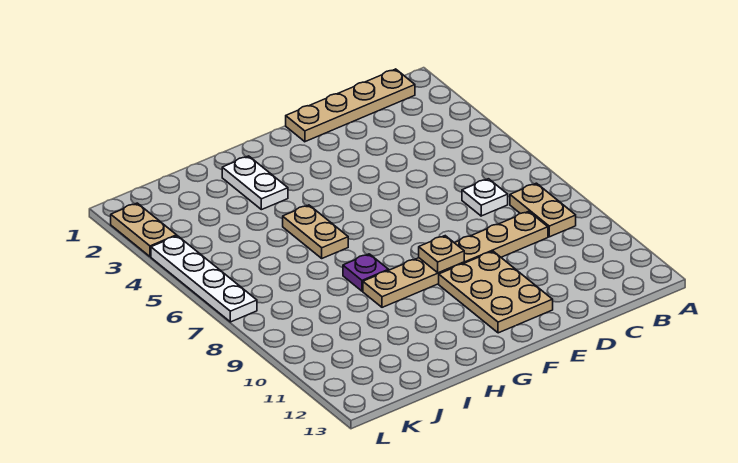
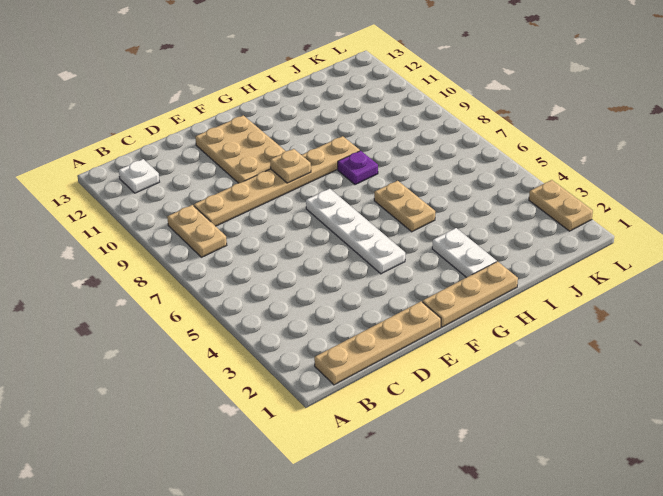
white plate C7 level 1 -> white plate B12 level 1
none -> tan plate F1:H1 level 1
white plate L4:L7 level 1 -> white plate F4:F7 level 1

